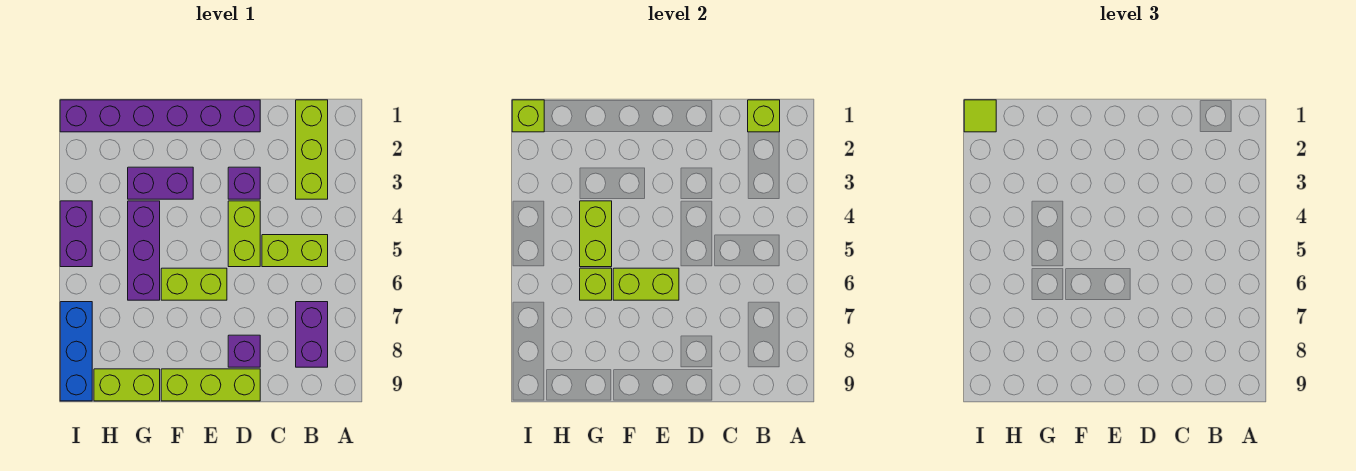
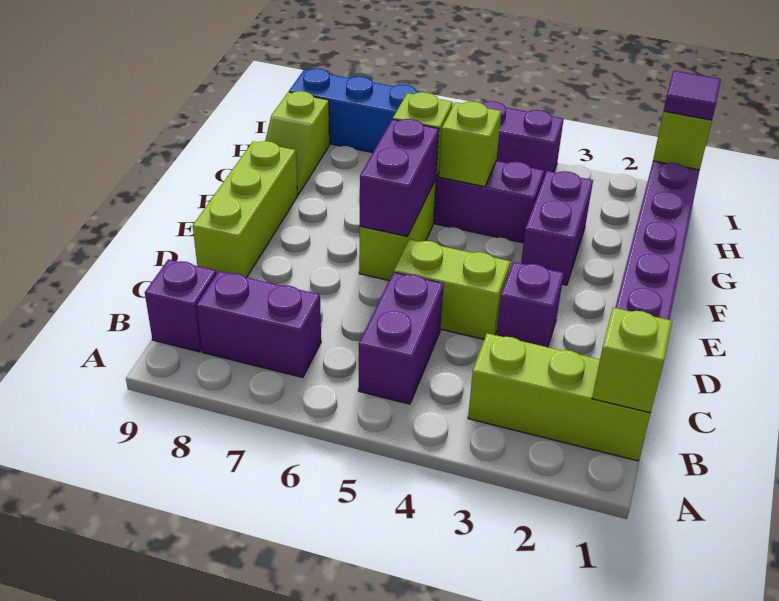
lime brick B5:C5 level 1 -> purple brick B5:C5 level 1
purple brick D8 level 1 -> purple brick B9 level 1
lime brick E6:F6 level 2 -> purple brick E6:F6 level 2
lime brick G4:G5 level 2 -> lime brick G5 level 2
lime brick G9:H9 level 1 -> lime slope G9:H9 level 1 top H
lime tile I1 level 3 -> purple tile I1 level 3

